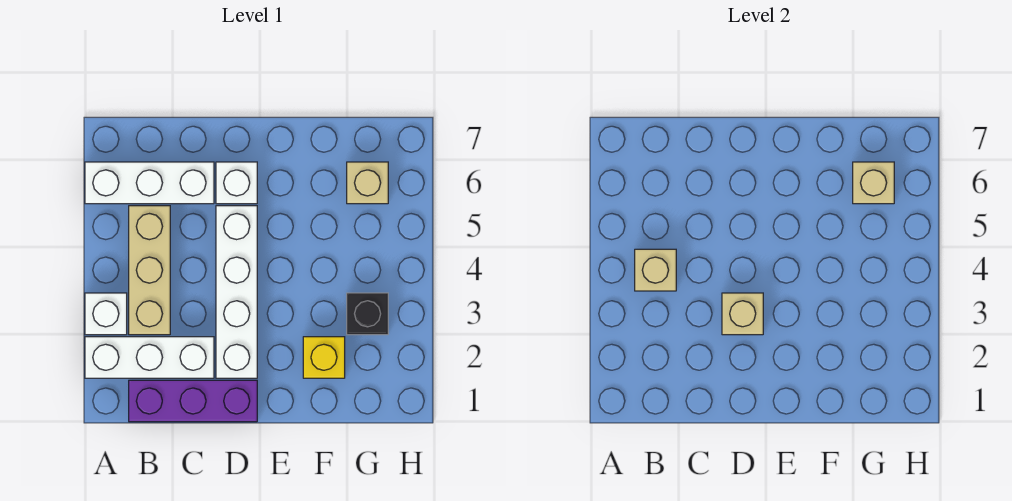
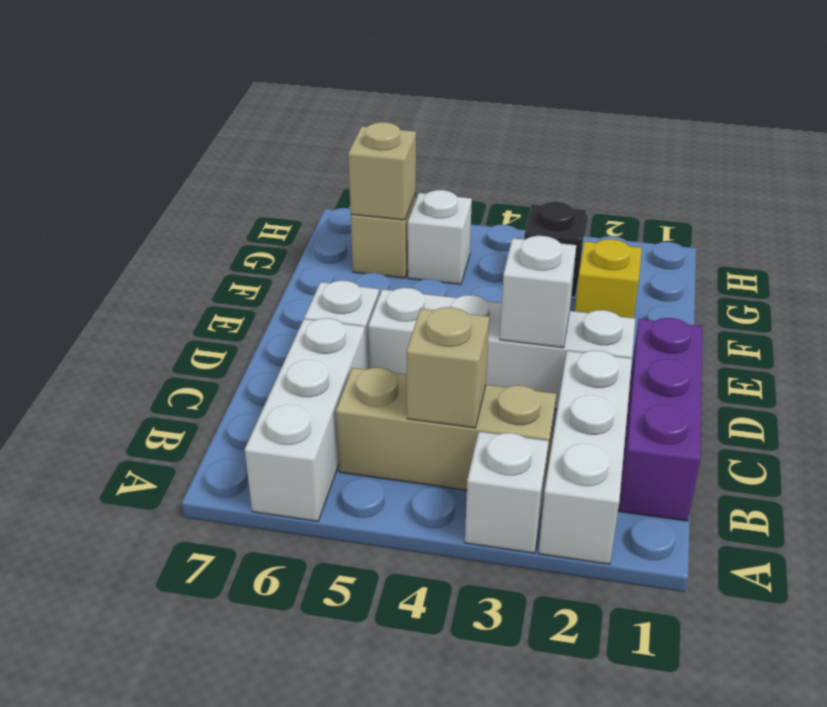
tan brick D3 level 2 -> white brick D3 level 2
none -> white brick G5 level 1

